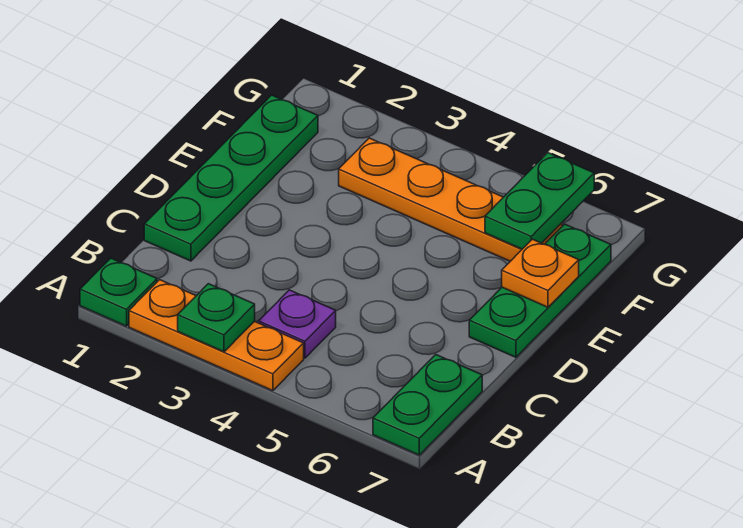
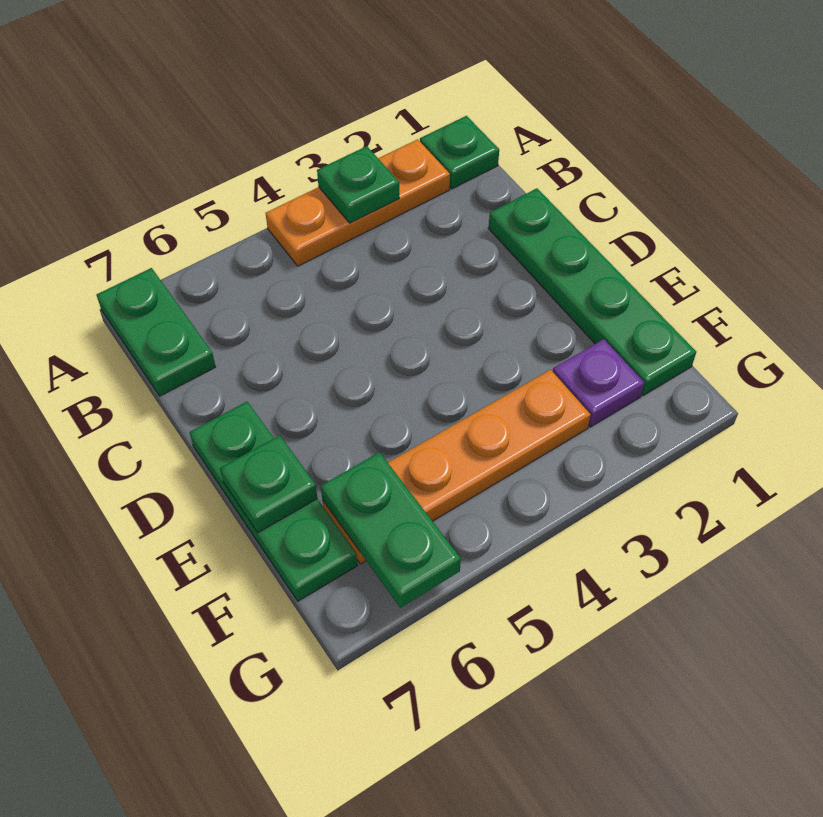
purple plate B4 level 1 -> purple plate F2 level 1
orange plate E7 level 2 -> green plate E7 level 2

